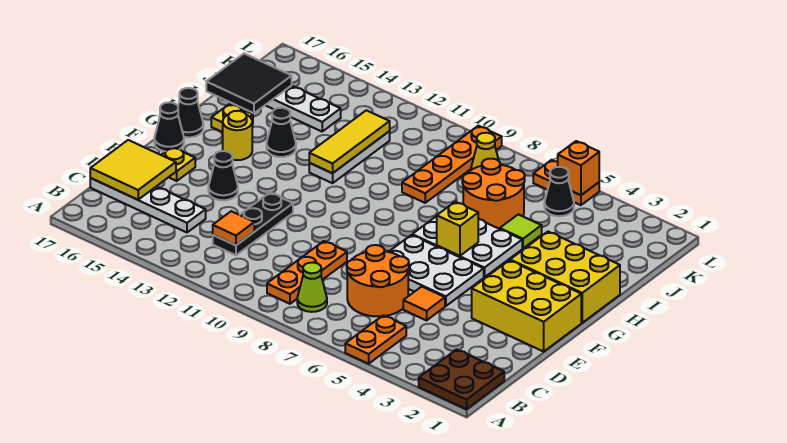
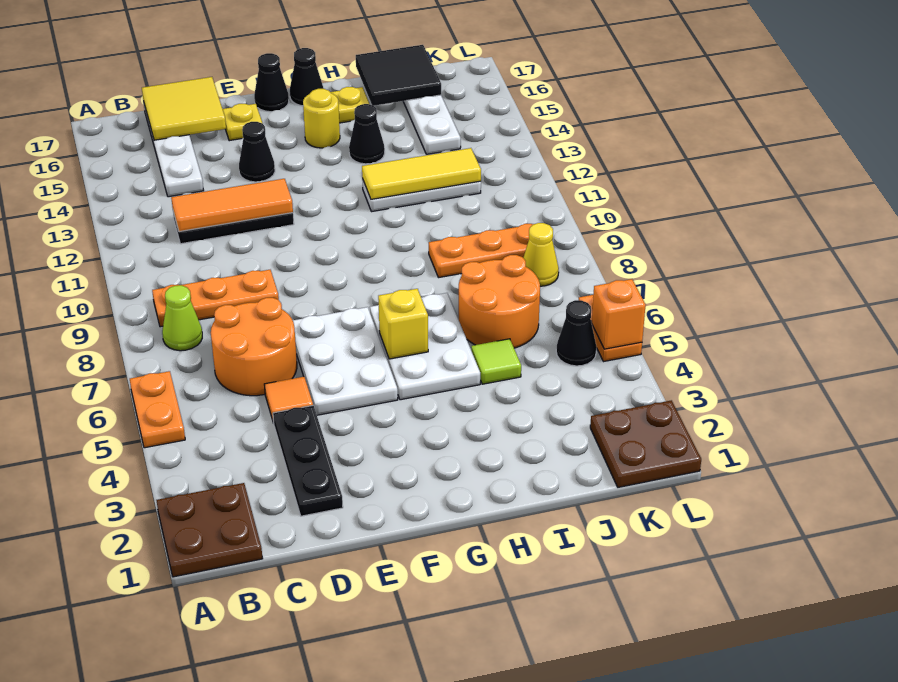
orange plate A5:B5 level 1 -> orange plate A5:A6 level 1
orange tile C12 level 2 -> orange tile C12:E12 level 2
none -> black plate D2:D4 level 1
yellow brick E1:F3 level 1 -> none
yellow brick G1:H3 level 1 -> none
orange plate I9:L9 level 1 -> orange plate I9:K9 level 1
none -> brown plate K1:L2 level 1

